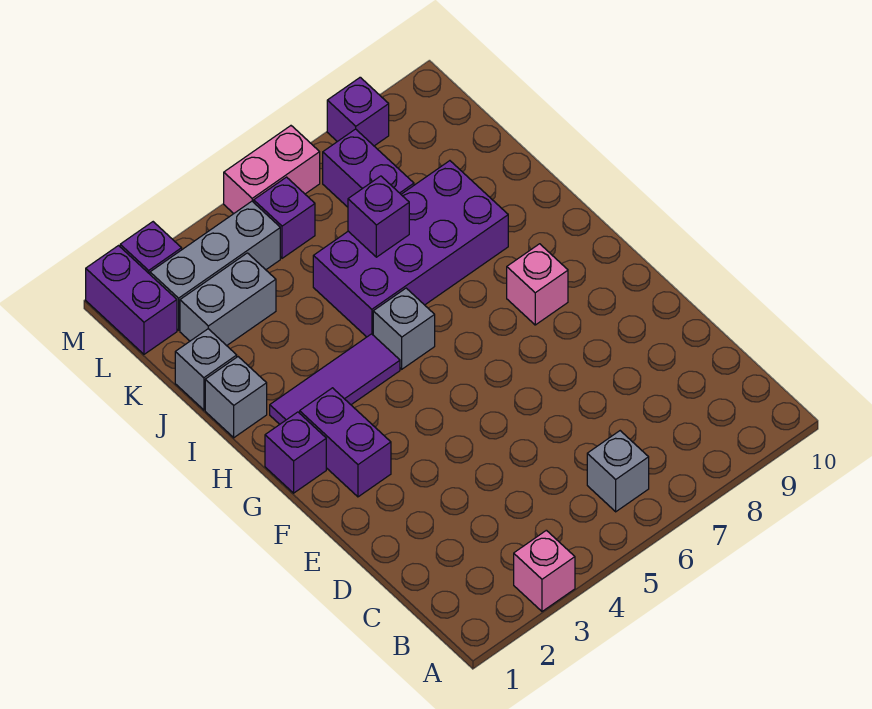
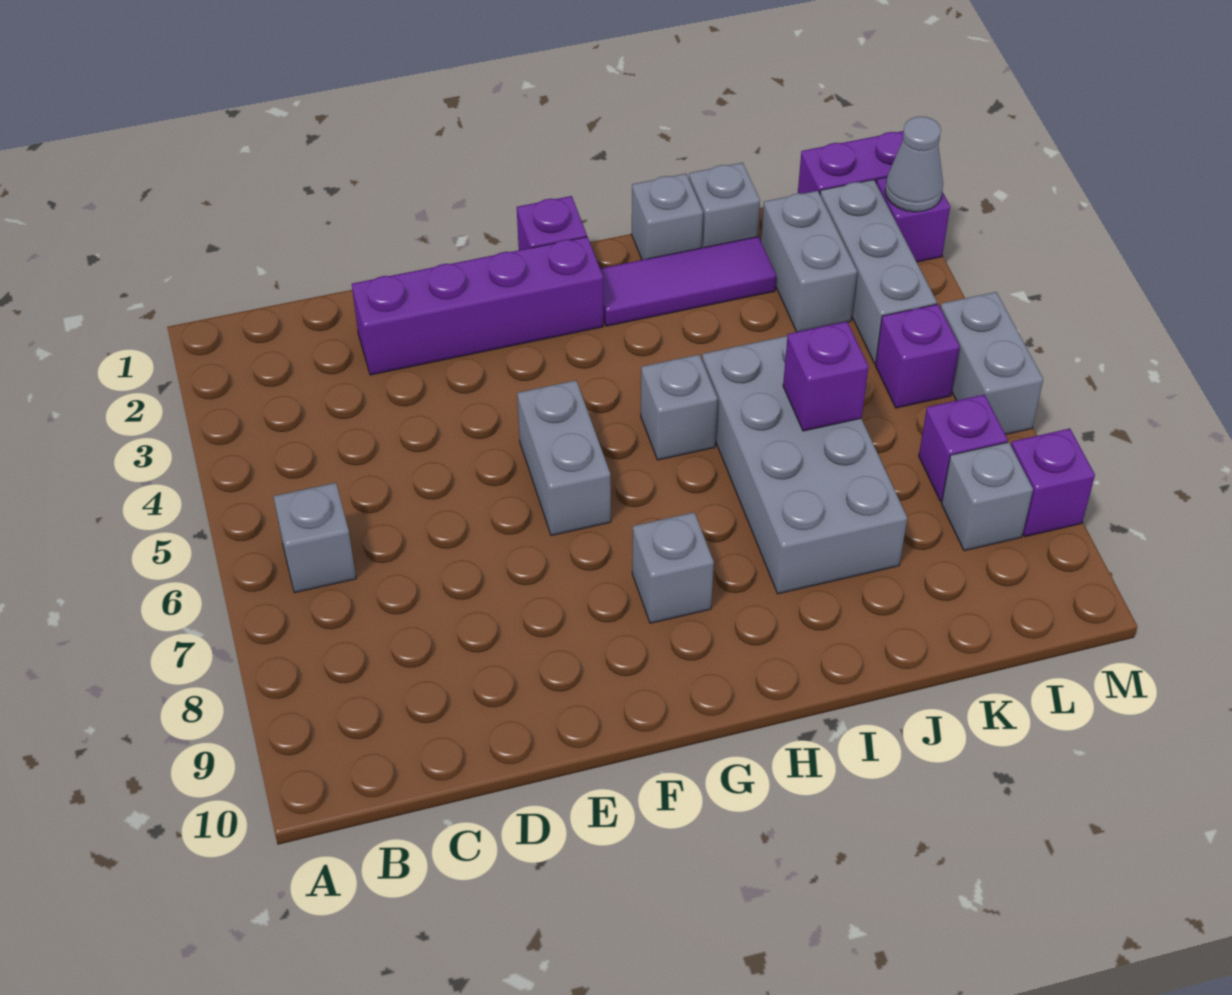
pink brick A3 level 1 -> none
purple brick F2:G2 level 1 -> purple brick D2:G2 level 1
none -> grey brick F5:F6 level 1
pink brick G8 level 1 -> grey brick G8 level 1
purple tile H2:H4 level 1 -> purple tile H2:J2 level 1
purple brick I5:J8 level 1 -> grey brick I5:J8 level 1
purple brick K7:L7 level 1 -> purple brick L7 level 1
none -> grey brick L8 level 1
none -> grey cone M2 level 2
pink brick M5:M6 level 1 -> grey brick M5:M6 level 1

